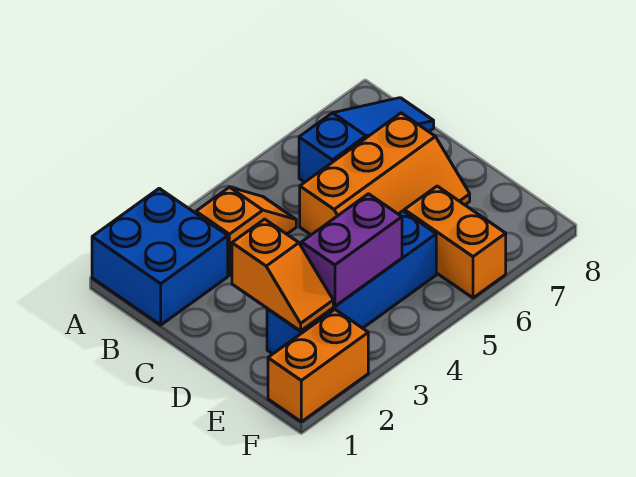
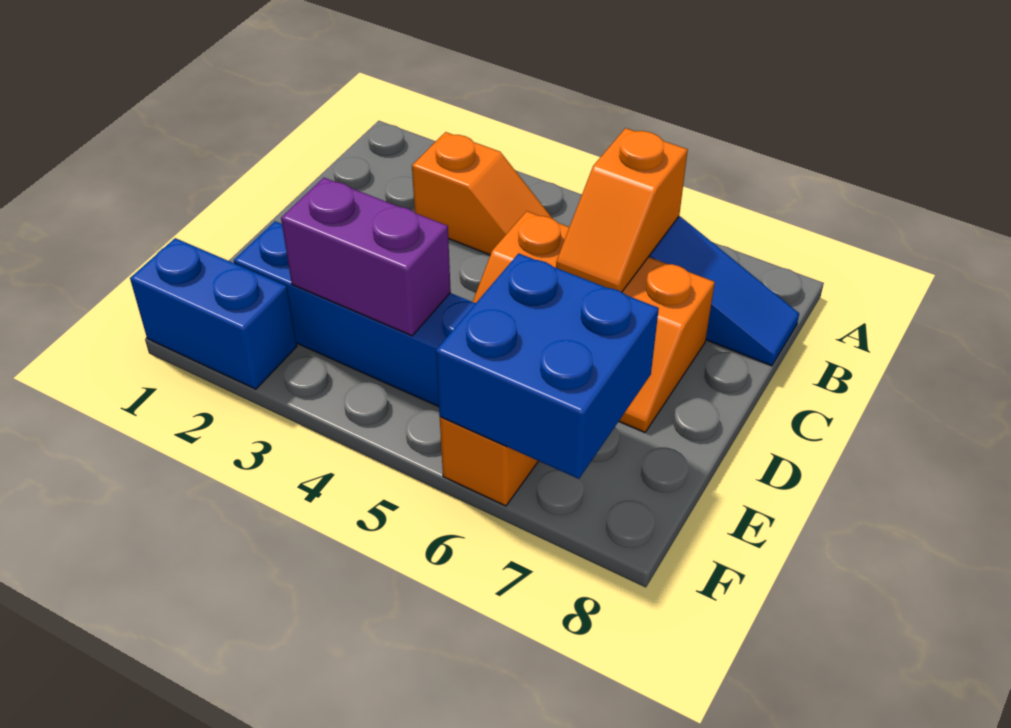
blue brick A1:B2 level 1 -> blue brick E6:F7 level 2
orange slope D2:E2 level 2 top D -> orange slope B6:C6 level 2 top B
orange brick F1:F2 level 1 -> blue brick F1:F2 level 1

